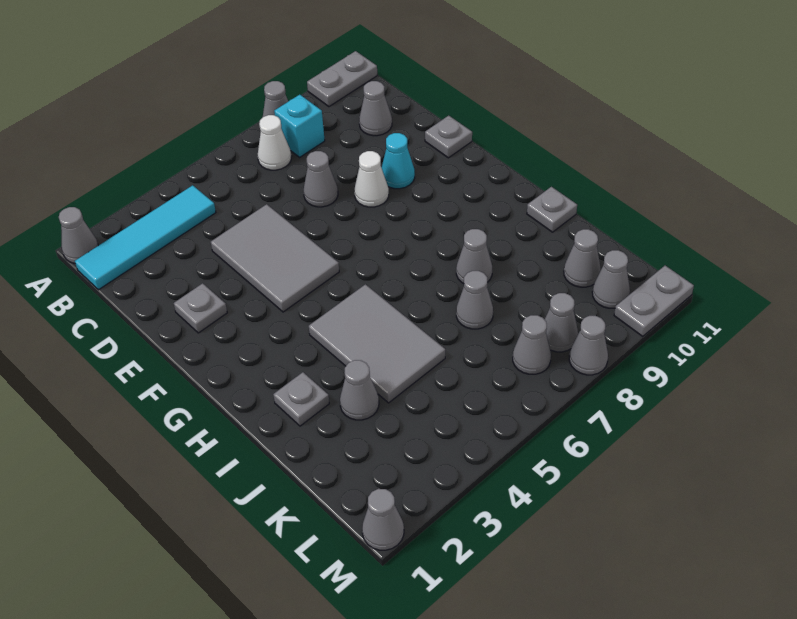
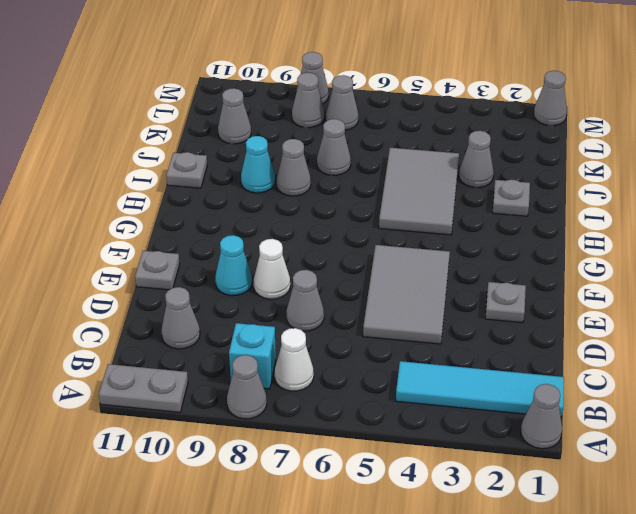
none -> cyan cone I9 level 1
grey cone L10 level 1 -> none
grey plate M10:M11 level 1 -> none

